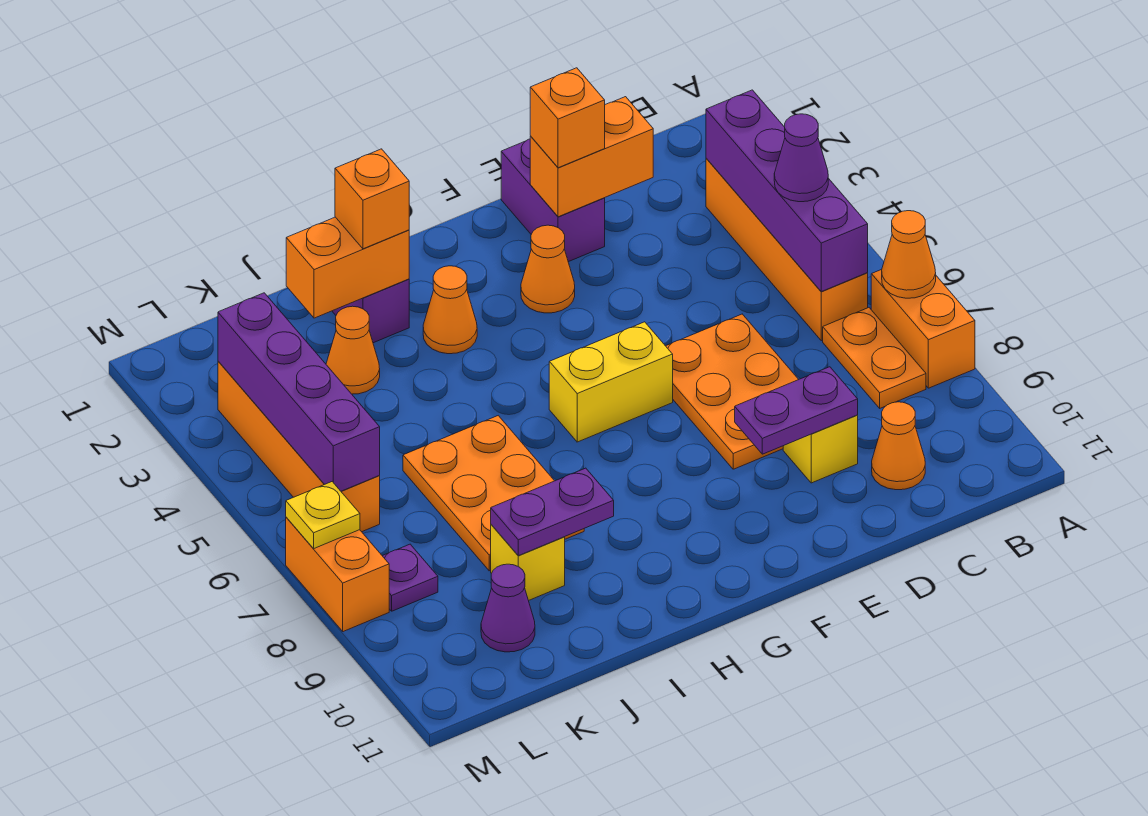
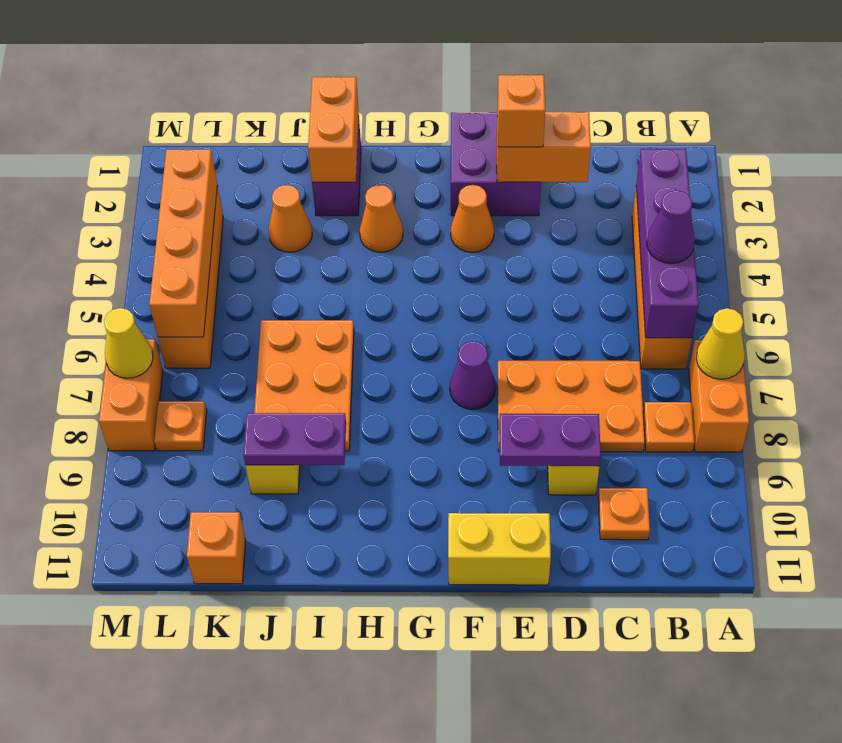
orange cone A7 level 2 -> yellow cone A7 level 2
orange plate B7:B8 level 1 -> orange plate B8 level 1
orange cone C10 level 1 -> orange plate C10 level 1
orange plate D6:E8 level 1 -> orange plate C7:E8 level 1
purple brick E1:E2 level 1 -> purple brick E1:F2 level 1
yellow brick F6:G6 level 1 -> yellow brick E11:F11 level 1
orange brick I2:J2 level 2 -> orange brick I1:I2 level 2
orange brick I2 level 3 -> orange brick K11 level 1
purple cone K10 level 1 -> purple cone F7 level 1
purple brick L3:L6 level 2 -> orange brick L3:L6 level 2
purple plate L8 level 1 -> orange plate L8 level 1
yellow plate M7 level 2 -> yellow cone M7 level 2

